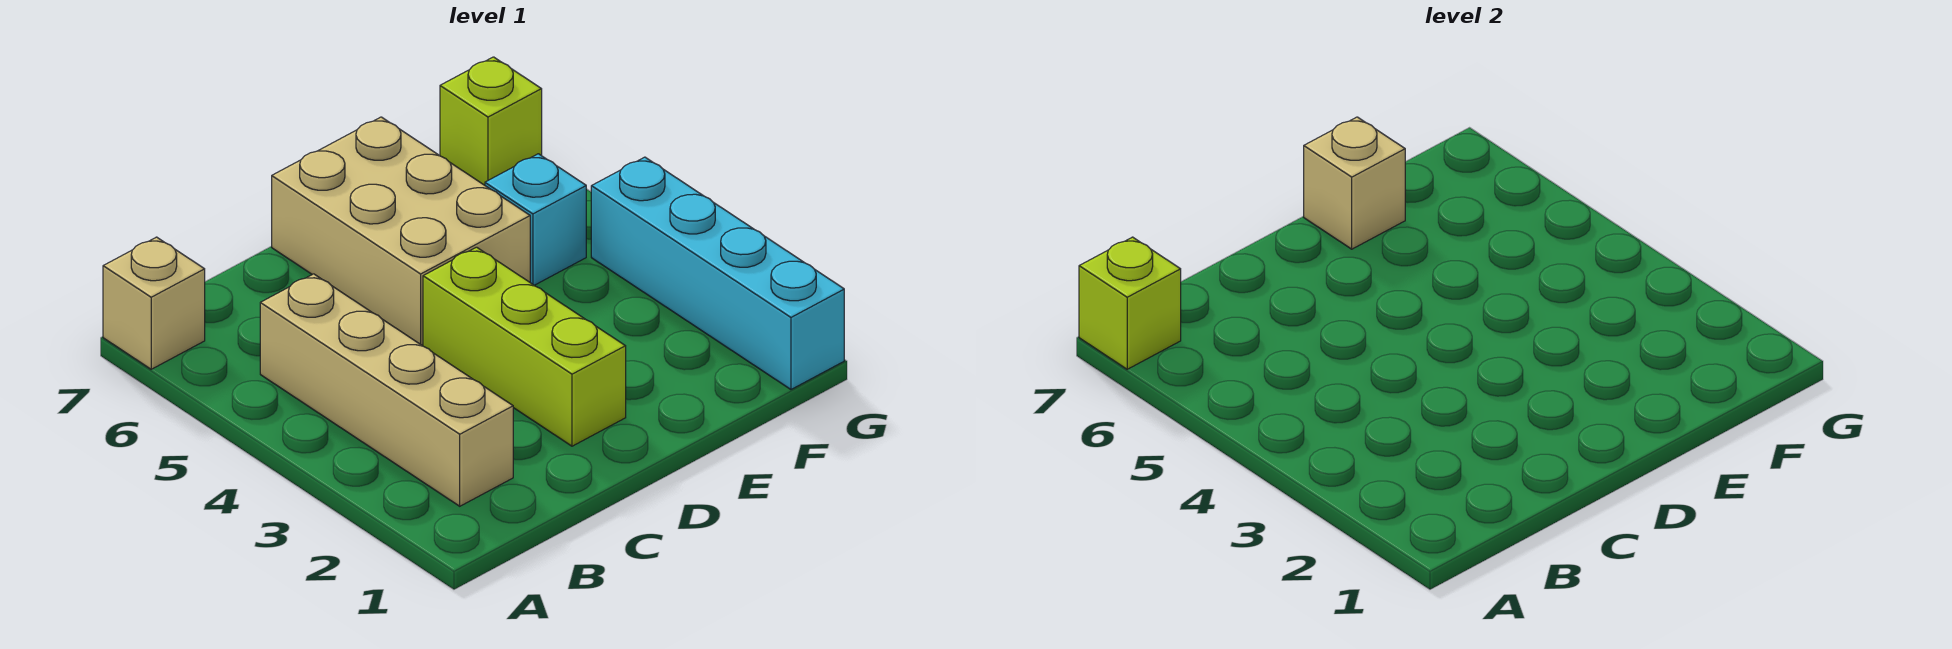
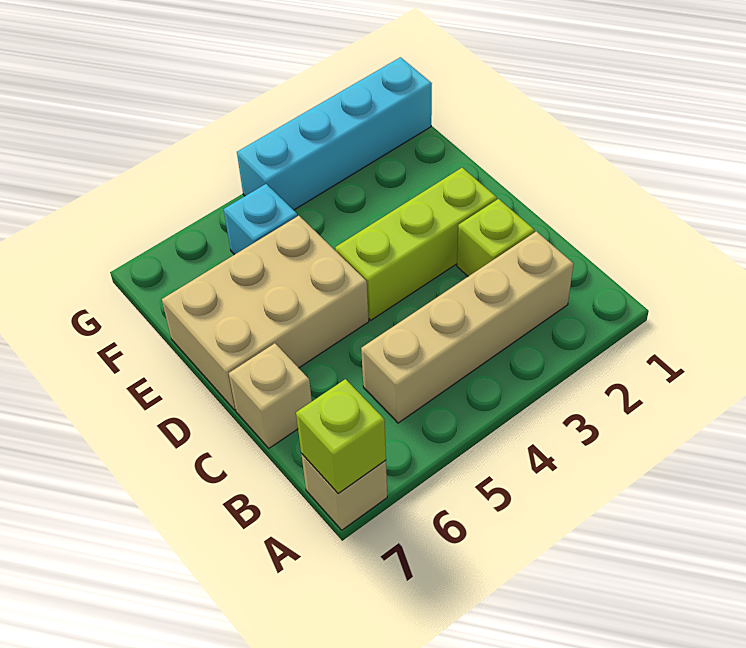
tan brick E7 level 2 -> tan brick C7 level 1
lime brick G7 level 1 -> lime brick C2 level 1

